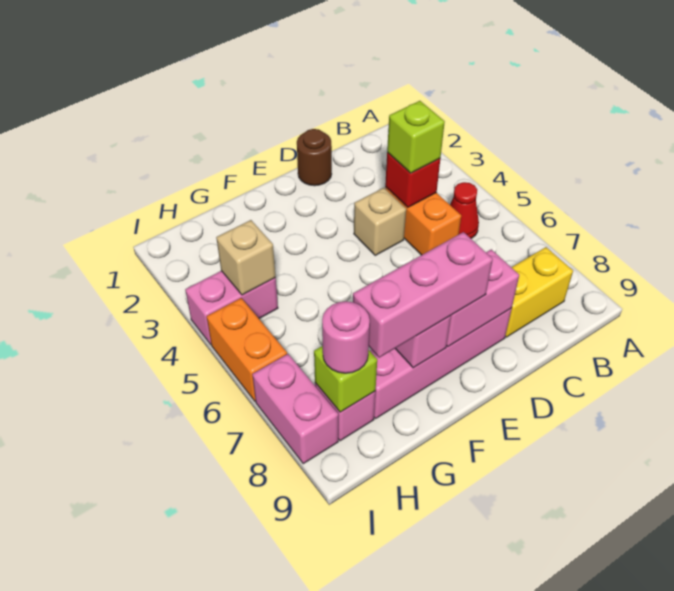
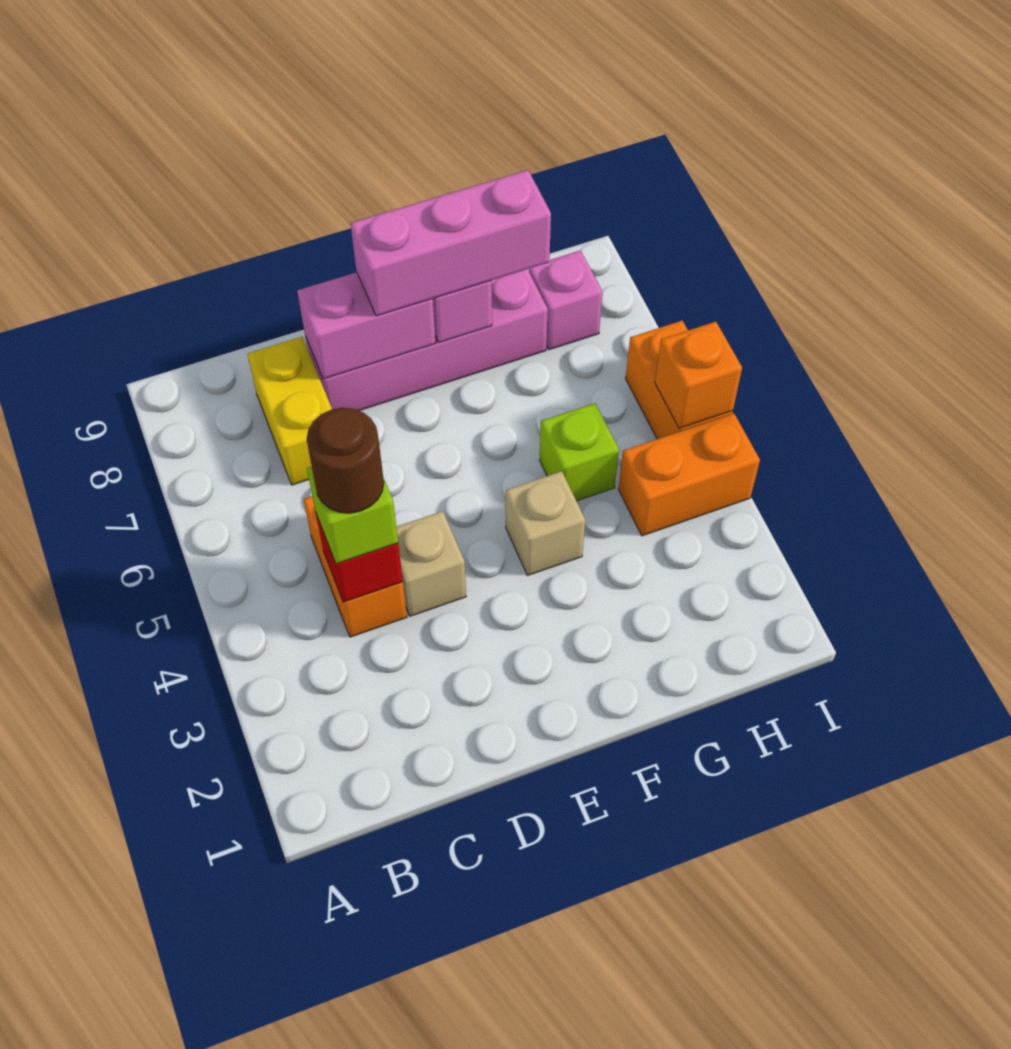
red cone B5 level 1 -> none
yellow brick B8:C8 level 1 -> yellow brick C7:C8 level 1
brown round brick D1 level 1 -> brown round brick C4 level 4
pink brick H4:I4 level 1 -> orange brick H4:I4 level 1
tan brick H4 level 2 -> tan brick F4 level 1
lime brick H8 level 2 -> lime brick G5 level 1
pink round brick H8 level 3 -> none
none -> orange brick I5 level 2
pink brick I7:I8 level 1 -> none

